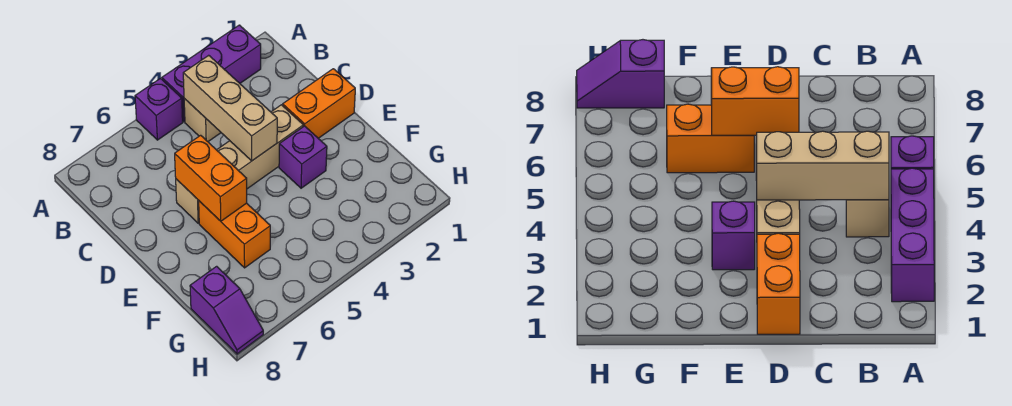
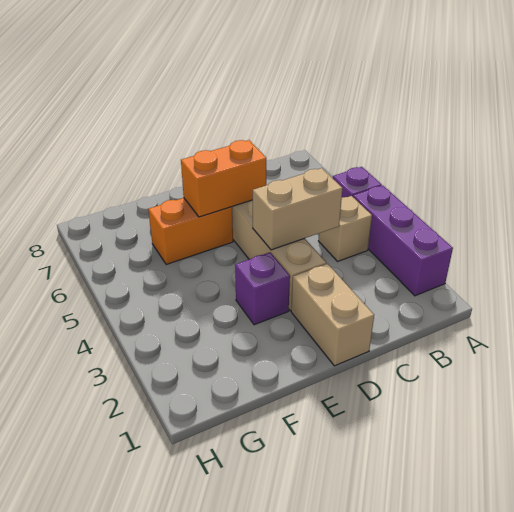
tan brick B4:D4 level 2 -> tan brick C4:D4 level 2
orange brick D1:D2 level 1 -> tan brick D1:D2 level 1
purple slope G8:H8 level 1 top G -> none

